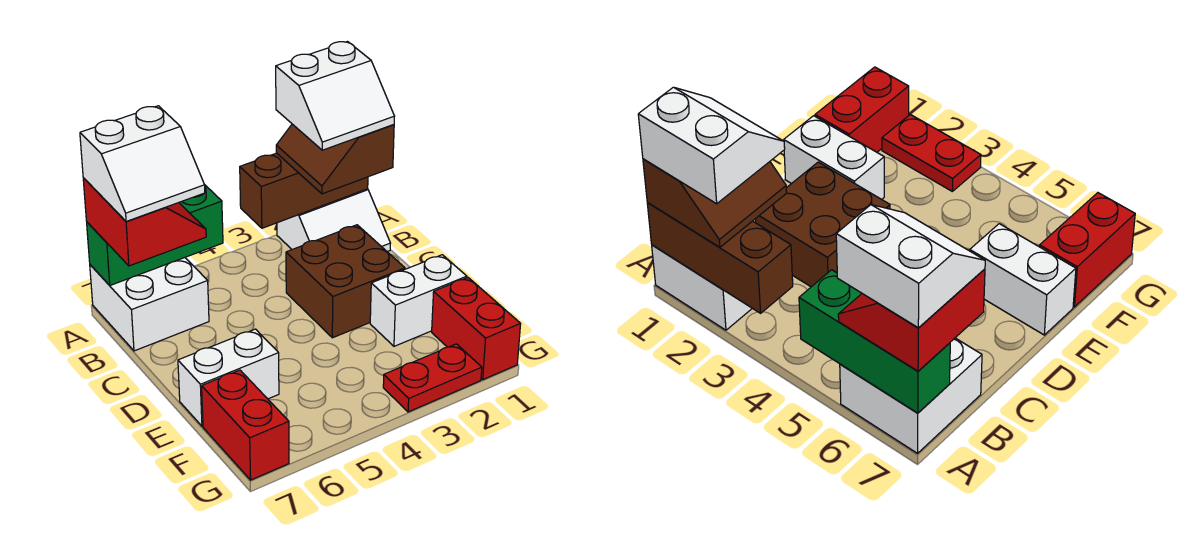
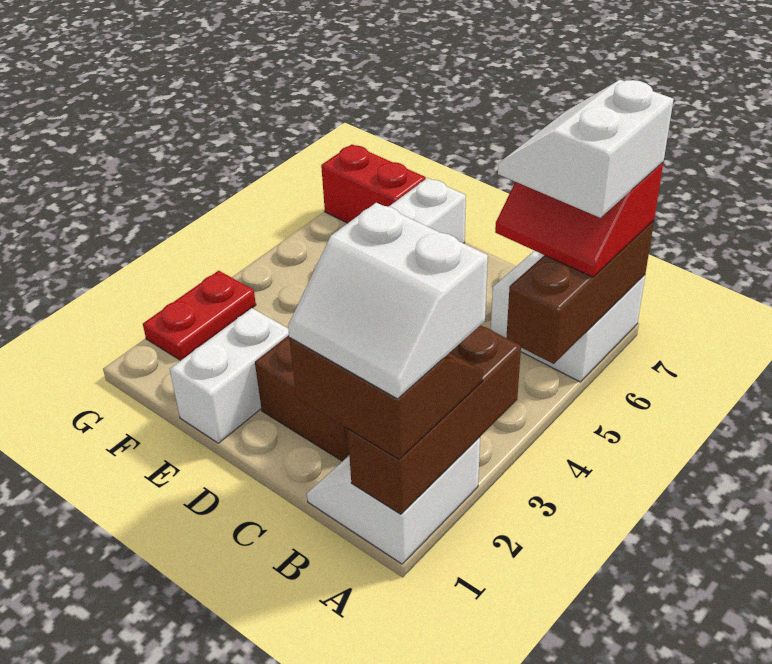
white slope A1:B2 level 4 top A -> white slope A1:B2 level 4 top 2
green brick A5:A7 level 2 -> brown brick A5:A7 level 2
red brick F1:G1 level 1 -> none

